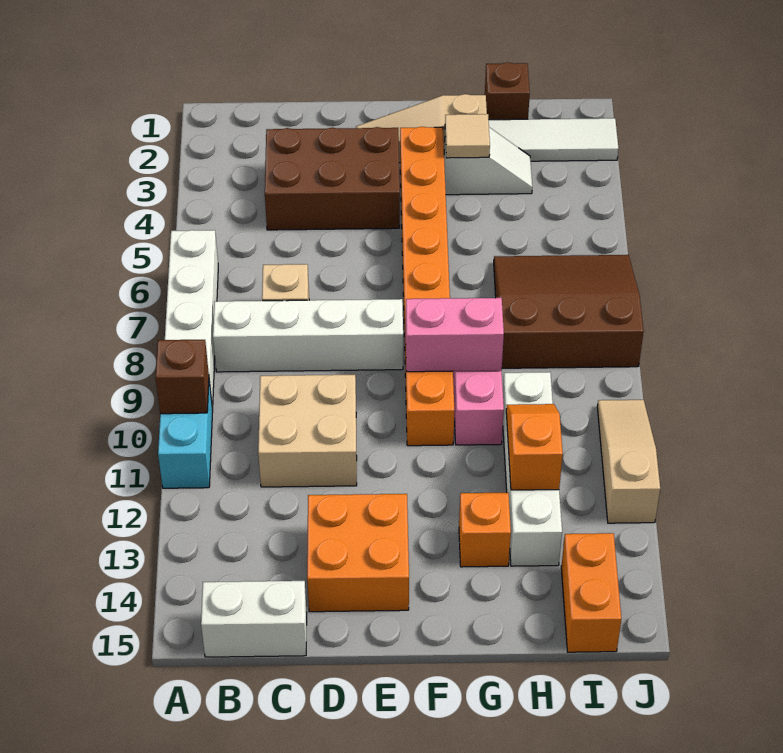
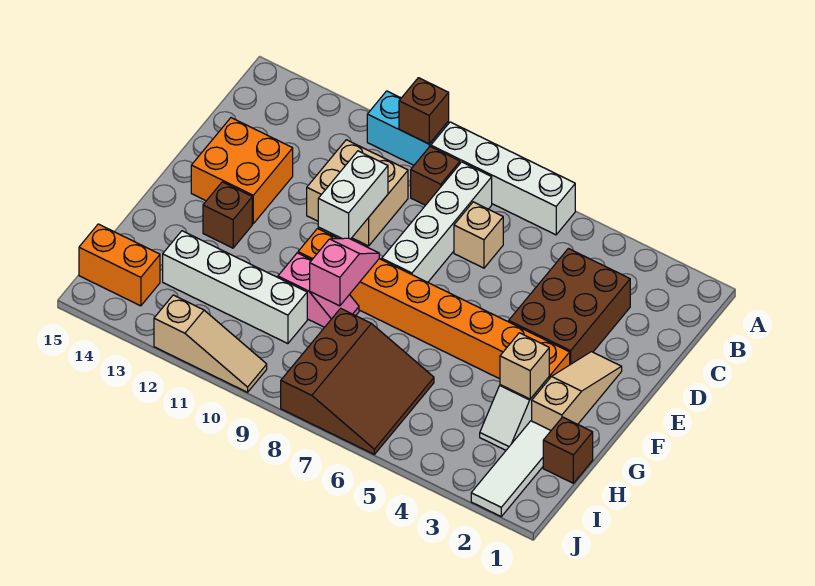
none -> brown brick B9 level 1
white brick B15:C15 level 1 -> white brick D10:E10 level 2
pink brick F9:G9 level 2 -> pink slope F9:G9 level 2 top G
none -> brown brick F13 level 1
tan tile G3 level 2 -> tan brick G3 level 2
orange brick G13 level 1 -> none
orange slope H11:H12 level 2 top 12 -> none

